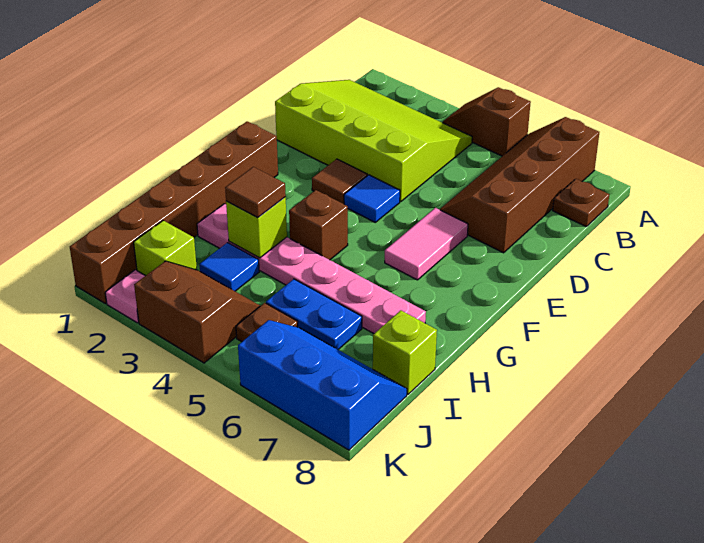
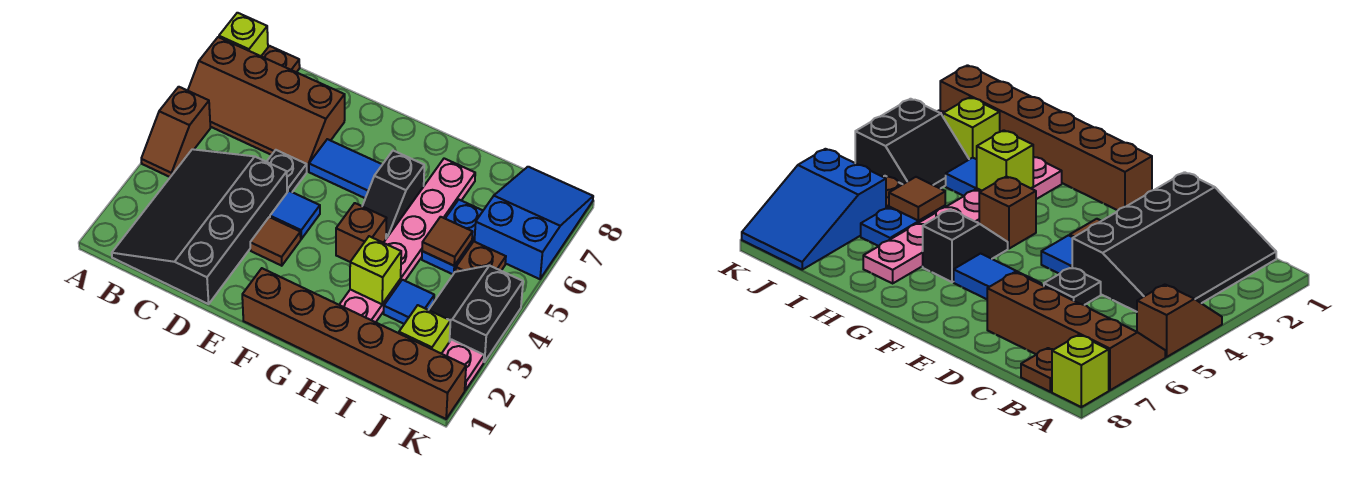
lime slope B1:D4 level 1 top D -> black slope B1:D4 level 1 top D
none -> black plate D5 level 1
pink tile E6:F6 level 1 -> blue tile E6:F6 level 1
none -> black slope G5:G6 level 1 top 6
brown tile H3 level 3 -> brown tile I5 level 2
lime brick I8 level 1 -> lime brick A8 level 1
brown slope J3:K4 level 1 top K -> black slope J3:K4 level 1 top K
blue slope J6:K8 level 1 top K -> blue slope J6:K8 level 1 top 6

